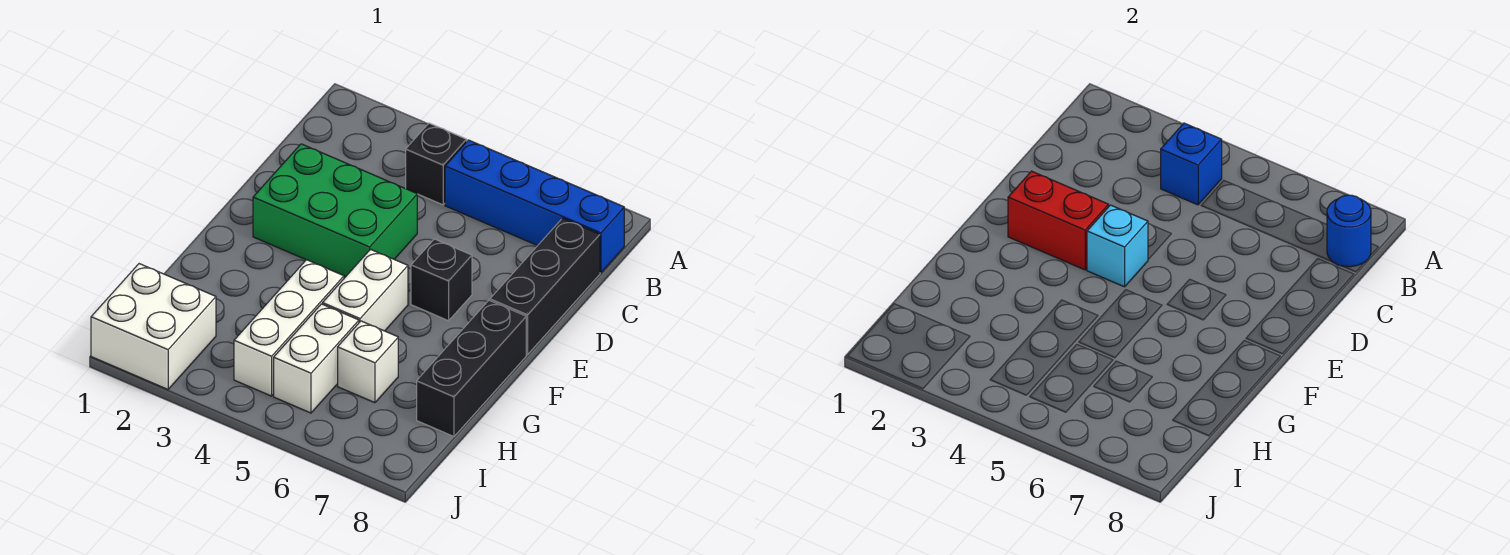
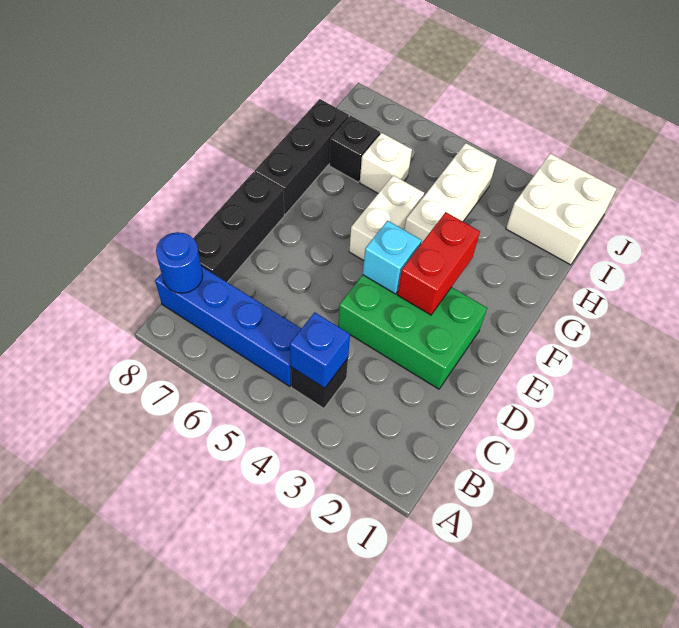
red brick E2:E3 level 2 -> red brick E3:F3 level 2
black brick E6 level 1 -> black brick H7 level 1
white brick H5:I5 level 1 -> none

